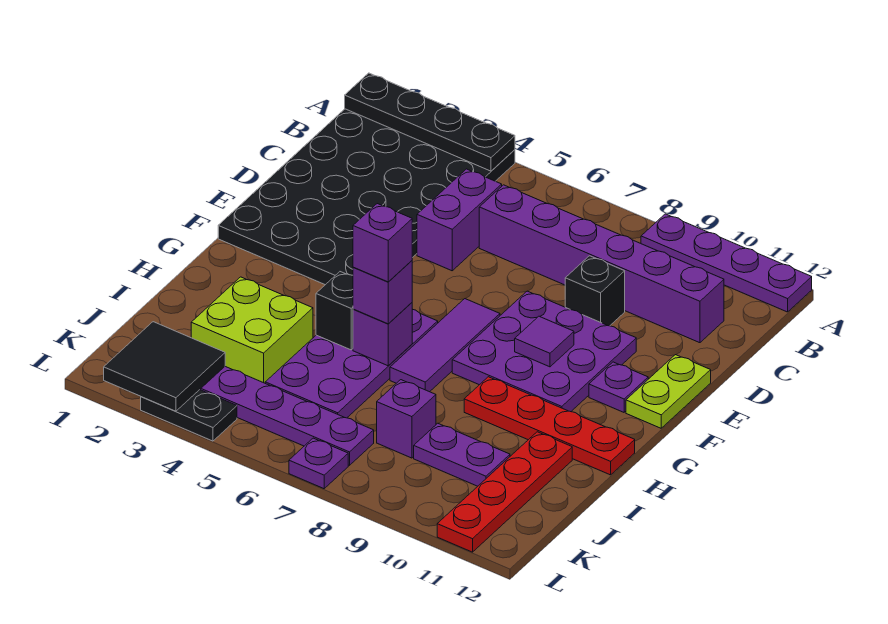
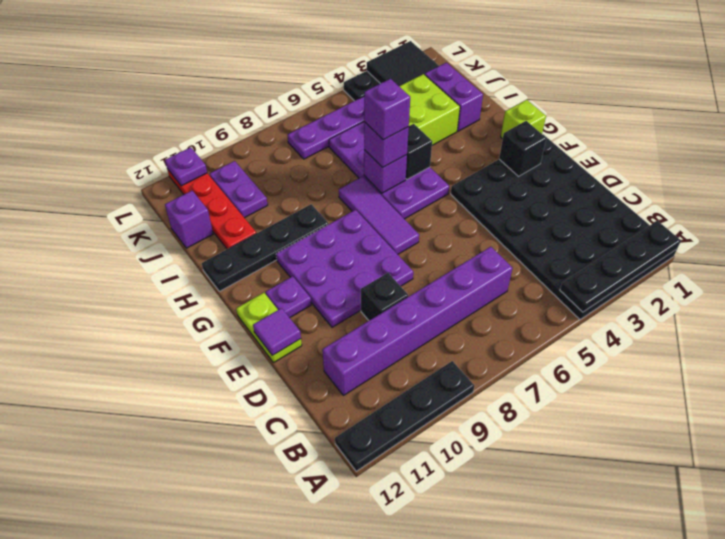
purple plate A9:A12 level 1 -> black plate A9:A12 level 1
purple brick C5:D5 level 1 -> purple brick I2:J2 level 1
none -> black brick F2 level 2
purple tile F9 level 2 -> purple tile E12 level 2
none -> lime brick G1 level 1
red plate H9:H12 level 1 -> black plate H9:H12 level 1
purple brick J8 level 1 -> purple brick J12 level 1
purple plate J9:J10 level 1 -> purple plate J10:K10 level 1
purple plate L7 level 1 -> purple plate L11 level 2

